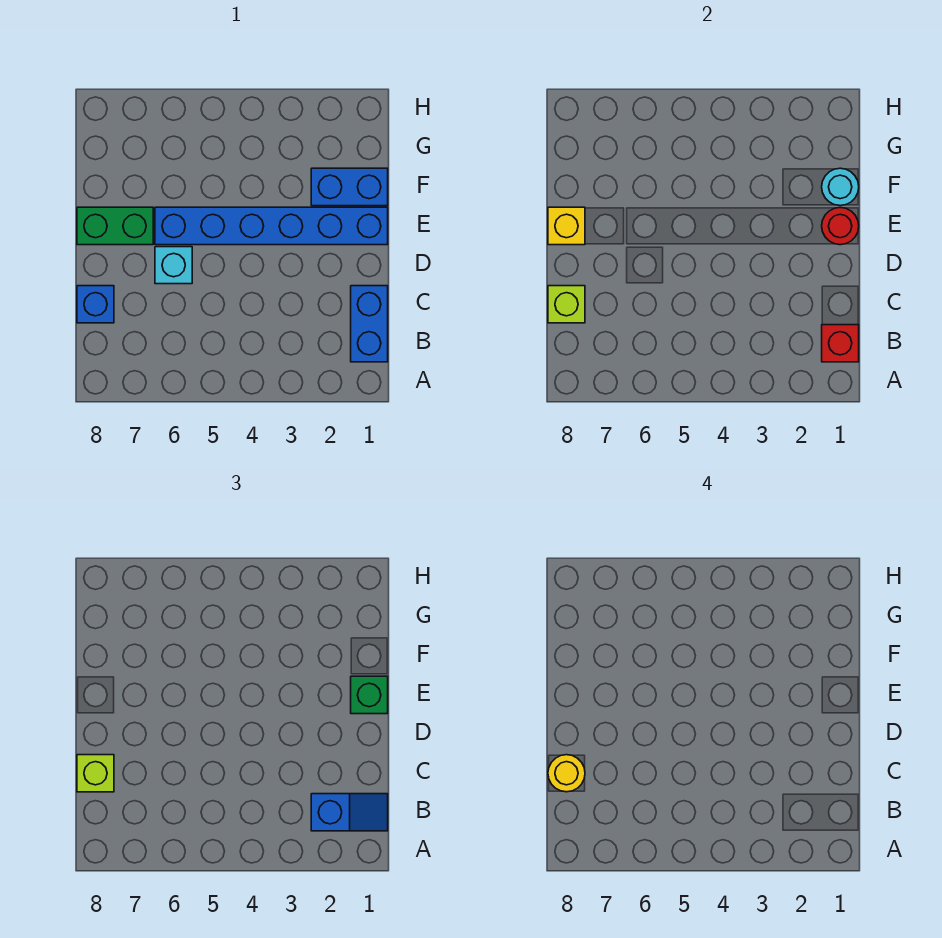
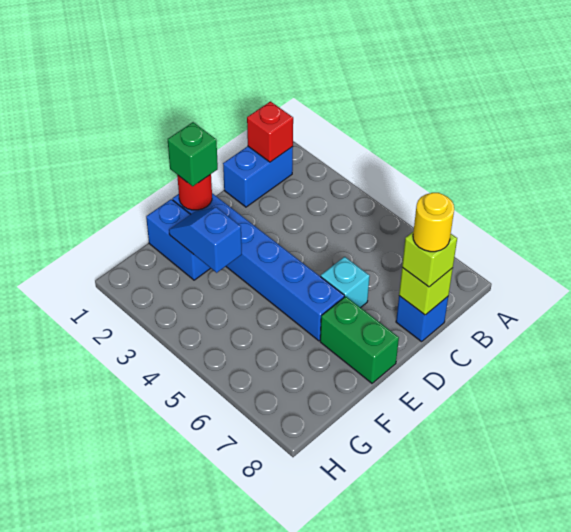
blue slope B1:B2 level 3 top 2 -> blue slope F2:F3 level 2 top 3
yellow brick E8 level 2 -> none
cyan round brick F1 level 2 -> none

